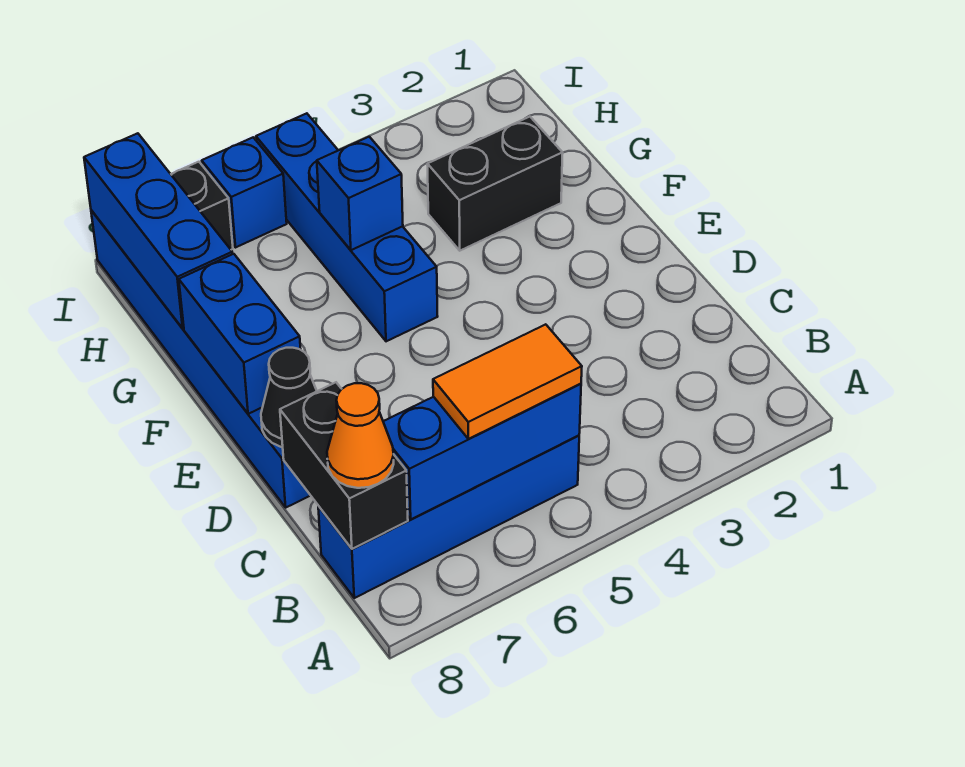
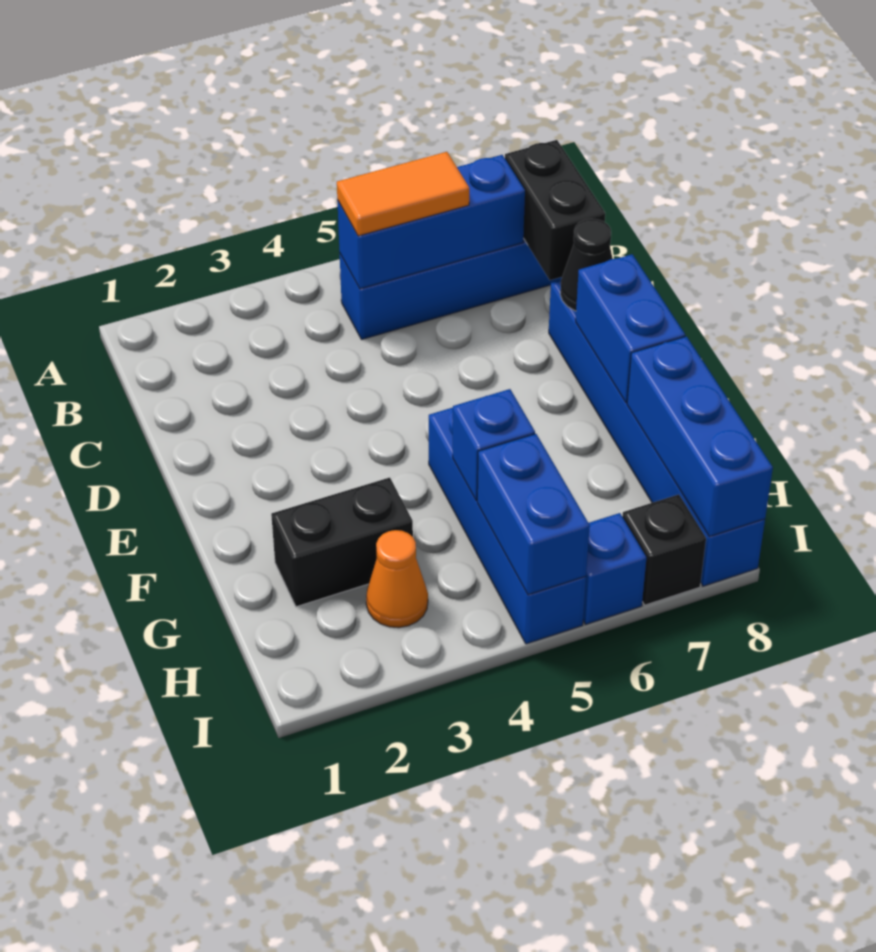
orange cone B8 level 3 -> orange cone H3 level 1
none -> blue brick H5:I5 level 2

